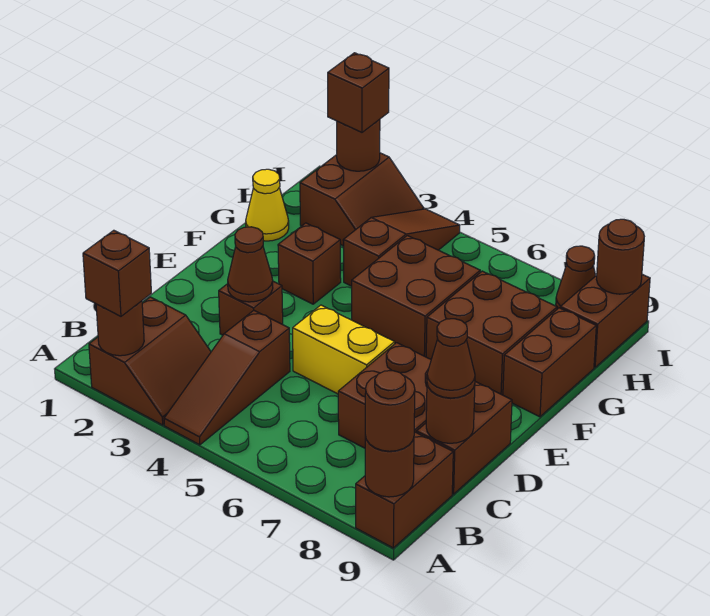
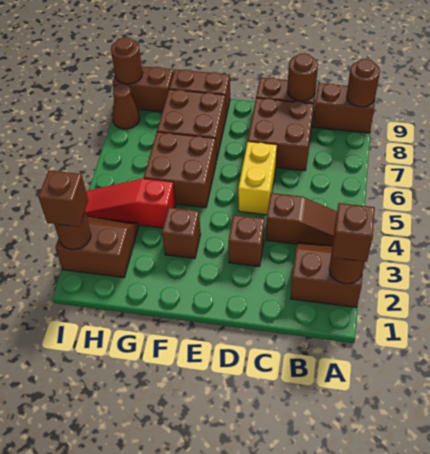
brown round brick A9 level 3 -> none
brown cone C9 level 3 -> none
brown cone D3 level 2 -> none
yellow cone G1 level 1 -> none
brown slope G4:I4 level 1 top G -> red slope G4:I4 level 1 top G

